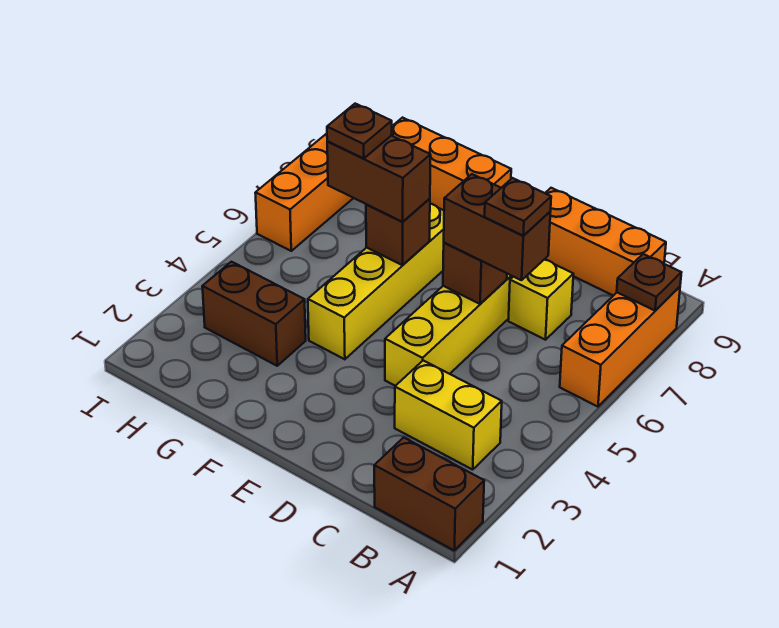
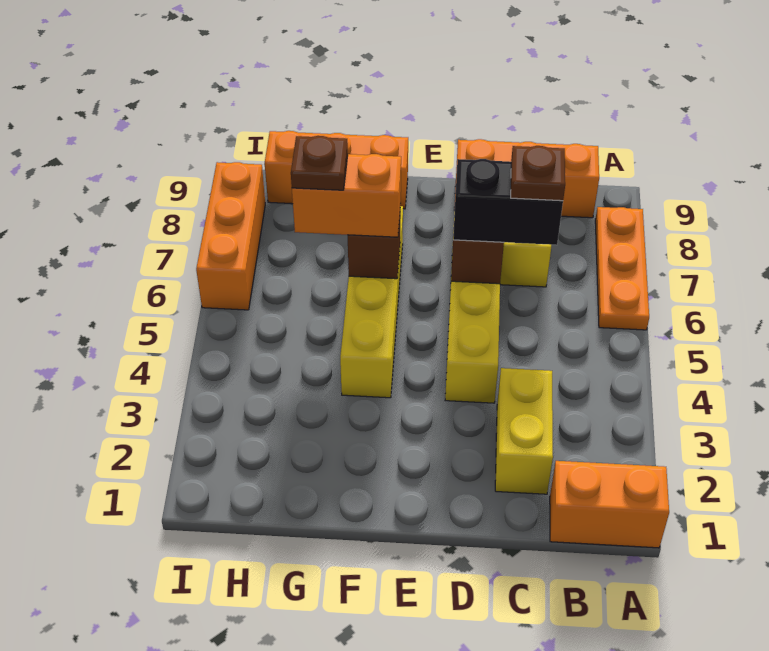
brown brick A1:B1 level 1 -> orange brick A1:B1 level 1
orange brick A6:A8 level 1 -> orange plate A6:A8 level 1
brown plate A8 level 2 -> none
yellow brick B3:C3 level 1 -> yellow brick C2:C3 level 1
brown brick C6:D6 level 3 -> black brick C6:D6 level 3
brown brick F6:G6 level 3 -> orange brick F6:G6 level 3
brown brick G3:H3 level 1 -> none

